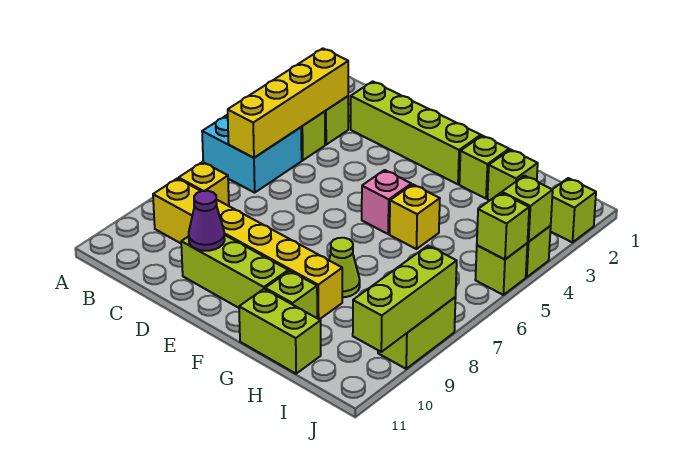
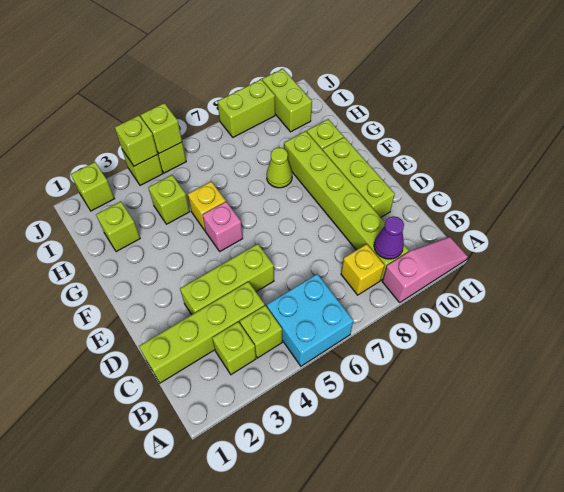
none -> pink slope A9:A11 level 1 top 9
yellow brick B3:B6 level 2 -> none
yellow brick B9:G9 level 1 -> lime brick B9:G9 level 1
lime brick C2:F2 level 1 -> lime brick C1:C4 level 1
purple cone D10 level 2 -> purple cone B9 level 2
lime brick G2 level 1 -> lime brick H4 level 1
lime brick G11:H11 level 1 -> lime brick I10:J10 level 1
lime brick J8:J10 level 2 -> lime brick D3:D5 level 1

